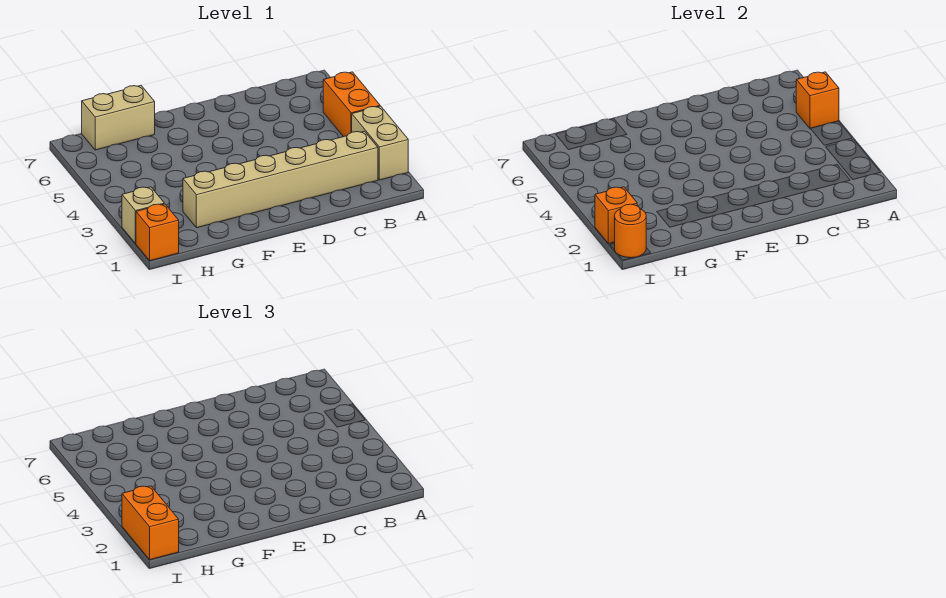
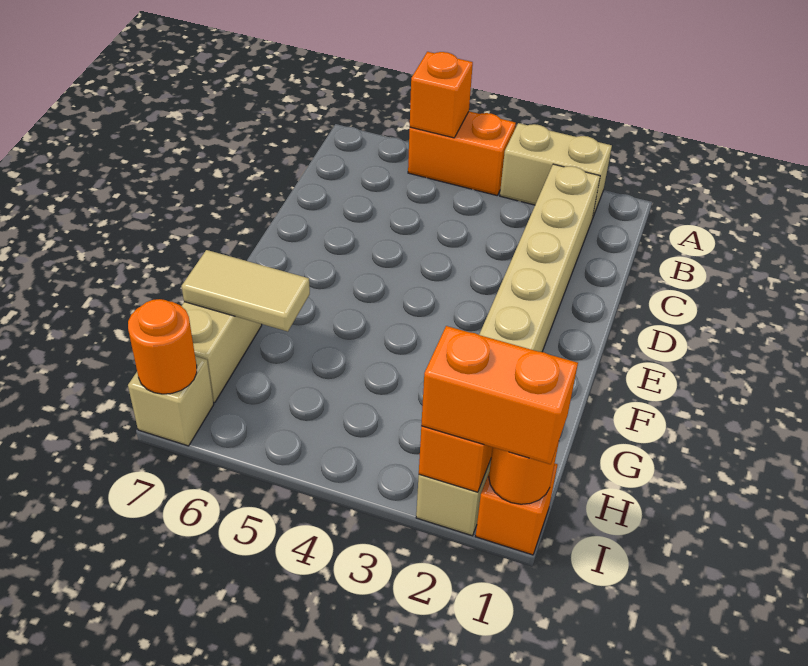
none -> tan tile G6:G7 level 2
none -> tan brick I7 level 1
none -> orange round brick I7 level 2

